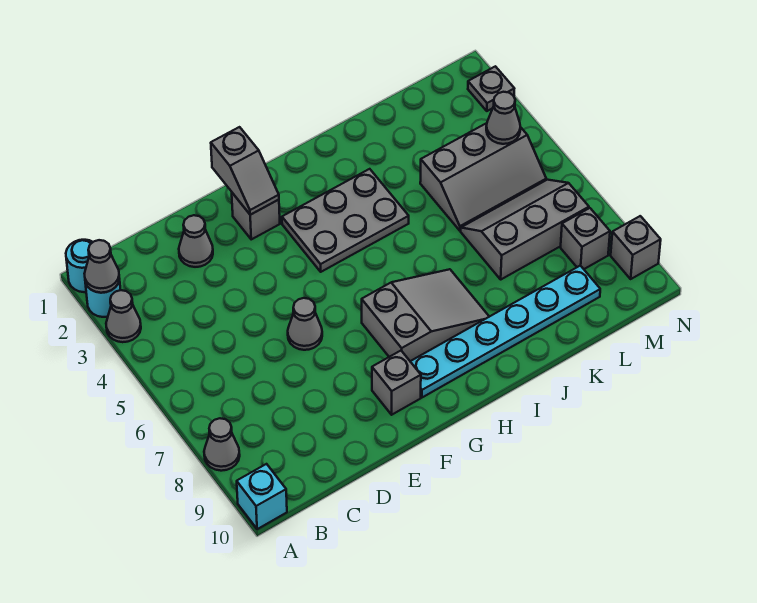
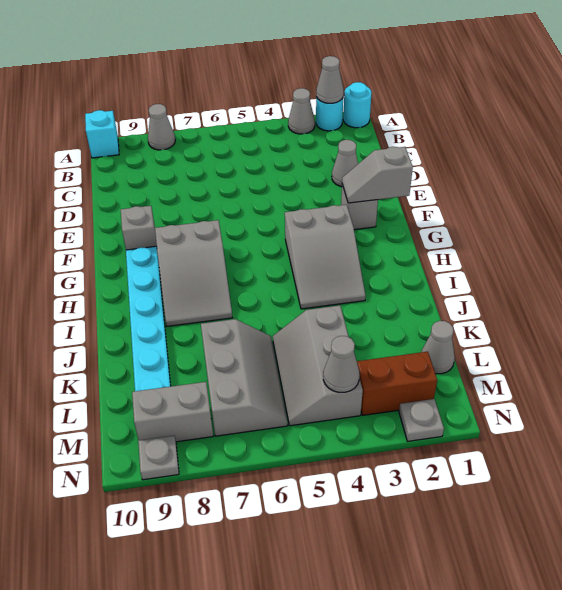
grey cone E6 level 1 -> grey cone L1 level 1
grey plate G3:I4 level 1 -> grey slope G3:I4 level 1 top G
none -> brown brick M2:M3 level 1
grey brick M8 level 1 -> grey brick M8:M9 level 1
grey brick N9 level 1 -> grey plate N9 level 1

